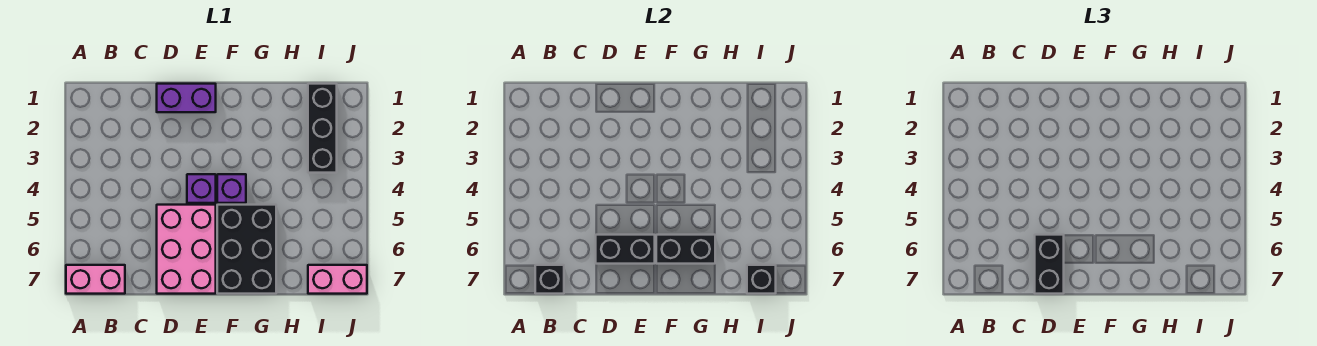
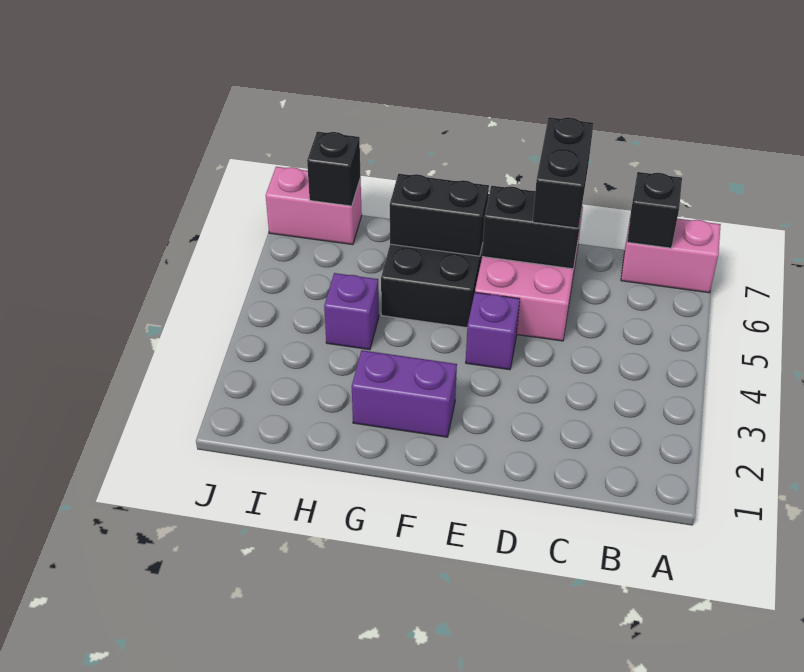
purple brick D1:E1 level 1 -> purple brick F2:G2 level 1
purple brick F4 level 1 -> purple brick H4 level 1
black brick I1:I3 level 1 -> none

